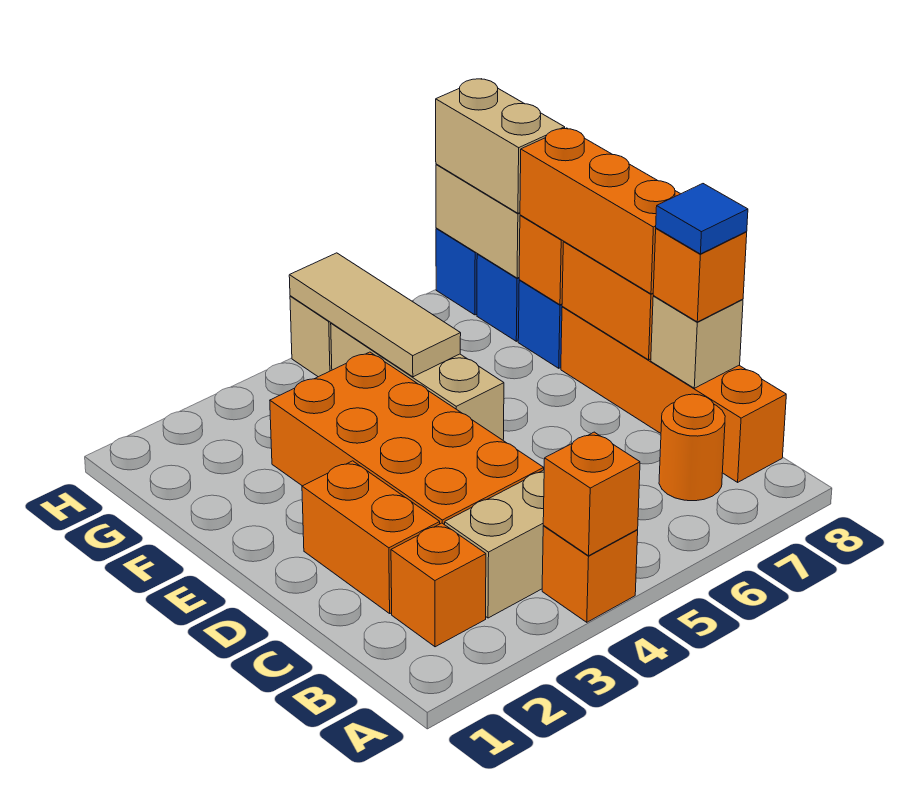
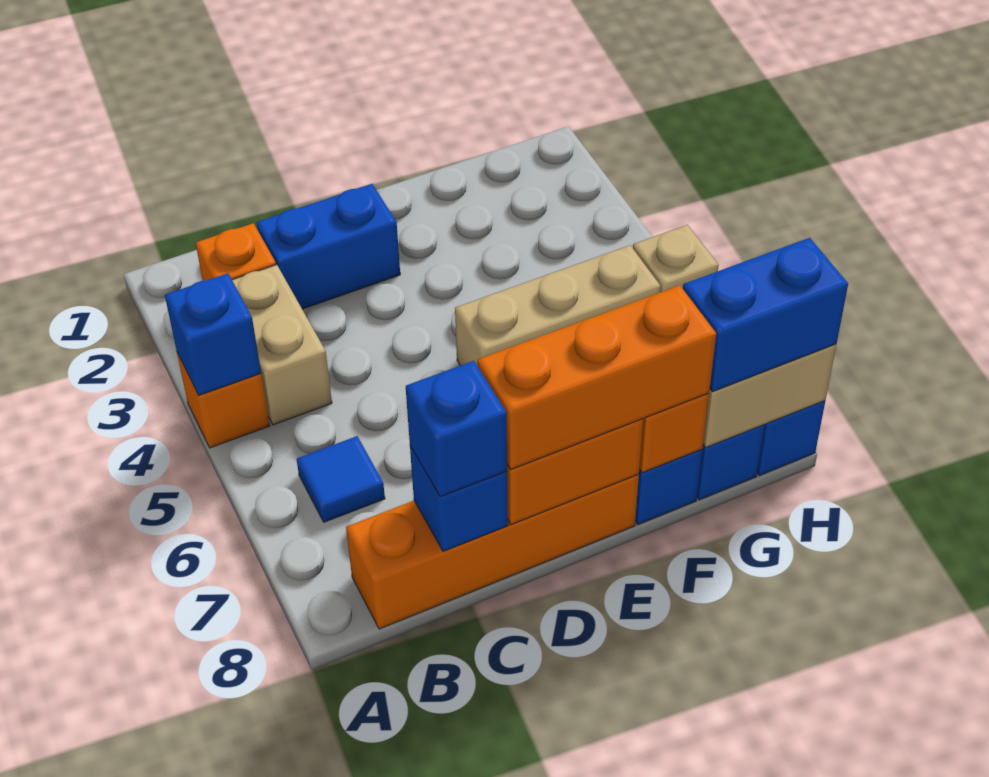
orange brick A4 level 2 -> blue brick A4 level 2
orange round brick B7 level 1 -> none
orange brick C2:D2 level 1 -> blue brick C2:D2 level 1
orange brick C3:F4 level 1 -> none
tan brick C8 level 2 -> blue brick C8 level 2
orange brick C8 level 3 -> blue brick C8 level 3
blue tile C8 level 4 -> blue tile B6 level 1
tan tile F5:H5 level 2 -> none
tan brick G8:H8 level 3 -> blue brick G8:H8 level 3

